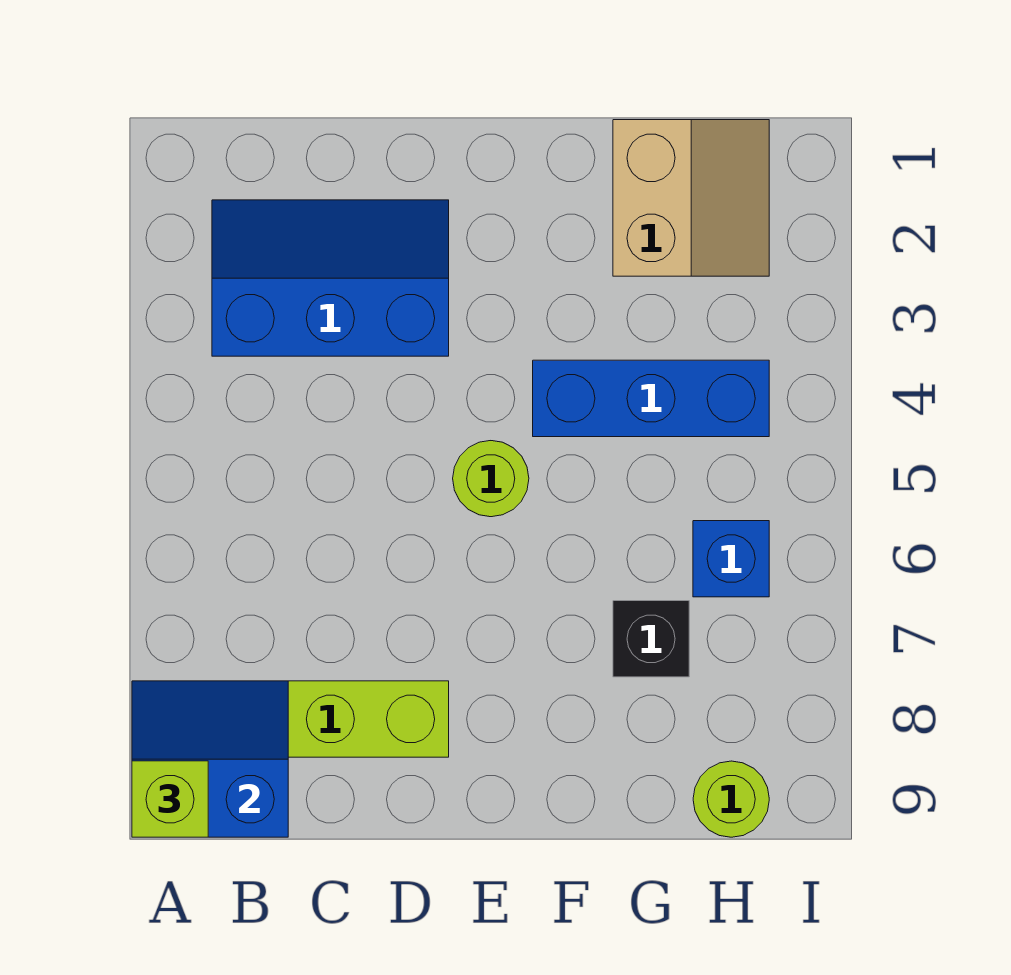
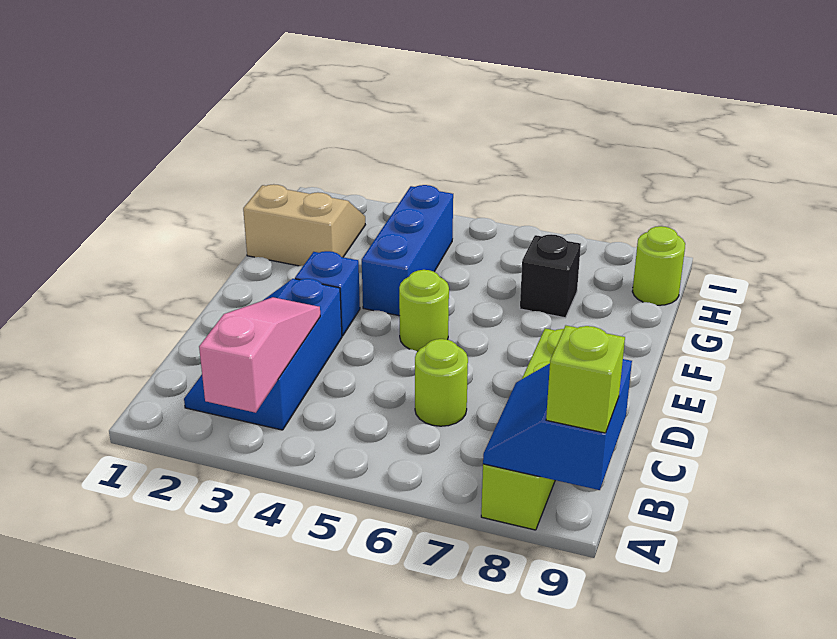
none -> pink slope A3:C3 level 2 top A
none -> lime round brick C6 level 1
blue brick H6 level 1 -> blue brick E3 level 1

